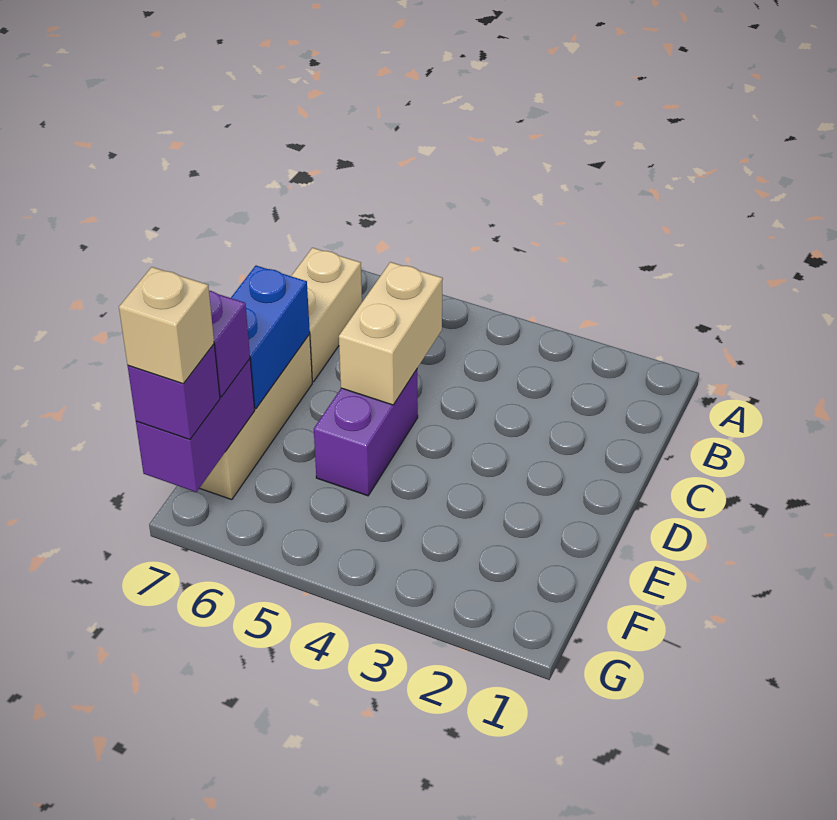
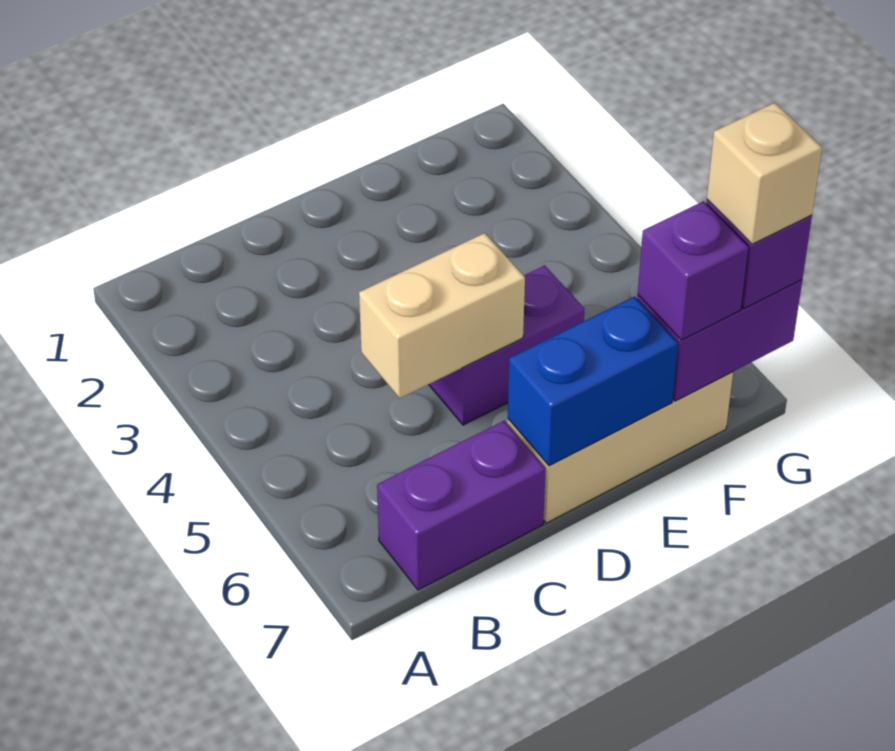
tan brick B7:C7 level 1 -> purple brick B7:C7 level 1

